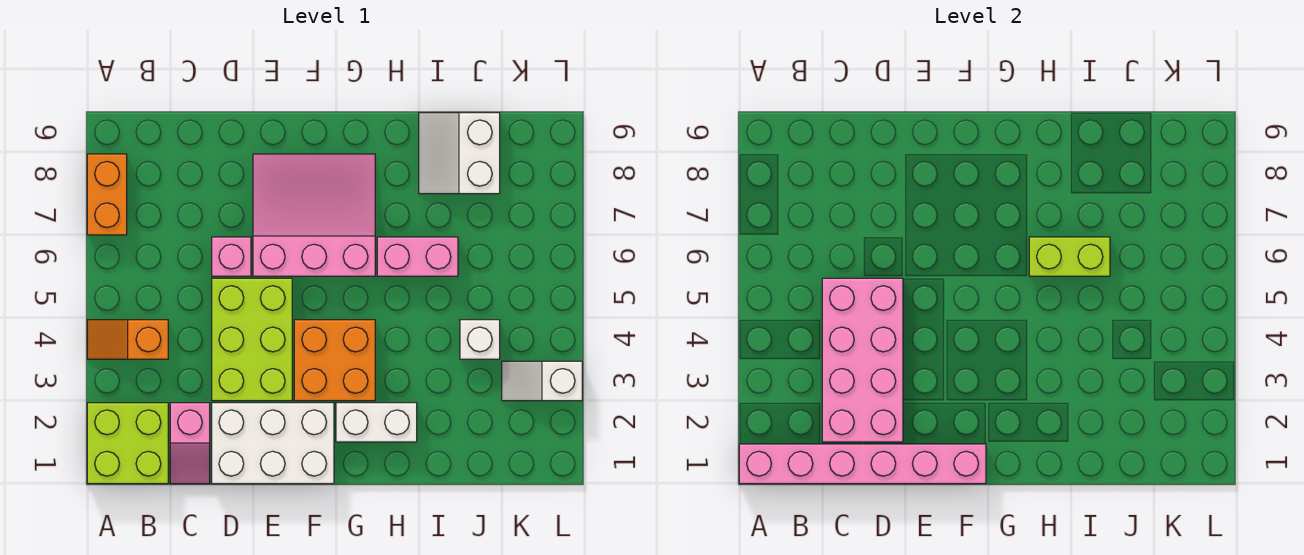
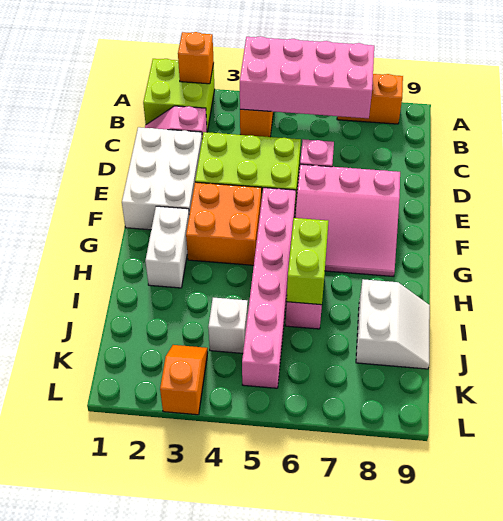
pink brick A1:F1 level 2 -> pink brick F5:K5 level 1
none -> orange brick A2 level 2
pink brick C2:D5 level 2 -> pink brick A4:B7 level 2
pink slope E6:G8 level 1 top 6 -> pink slope E6:G8 level 1 top E
white slope I8:J9 level 1 top J -> white slope I8:J9 level 1 top 8
white slope K3:L3 level 1 top L -> orange slope K3:L3 level 1 top L

